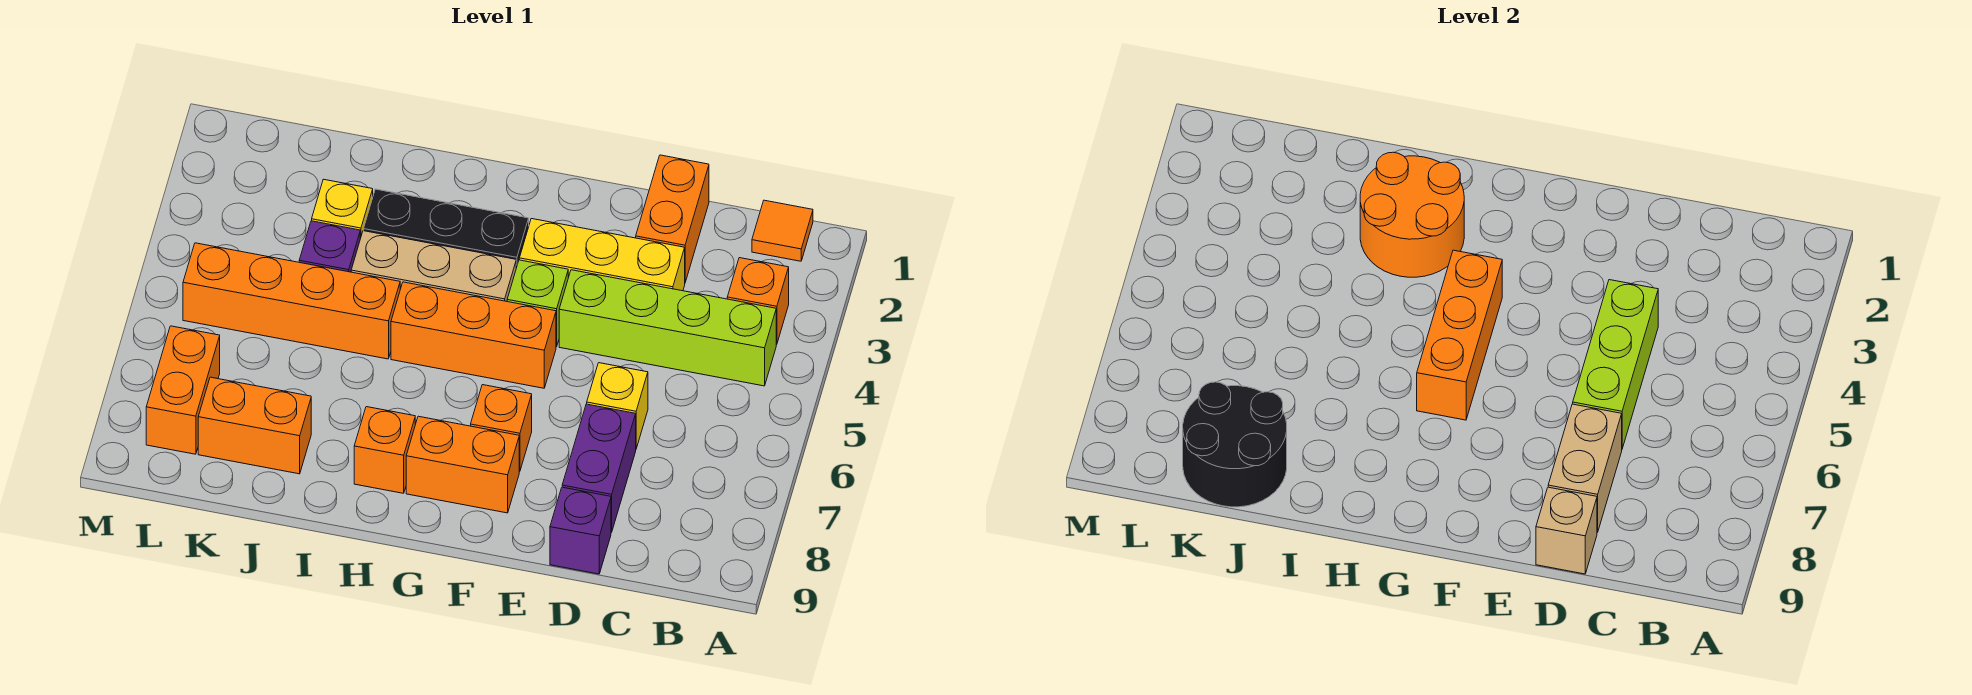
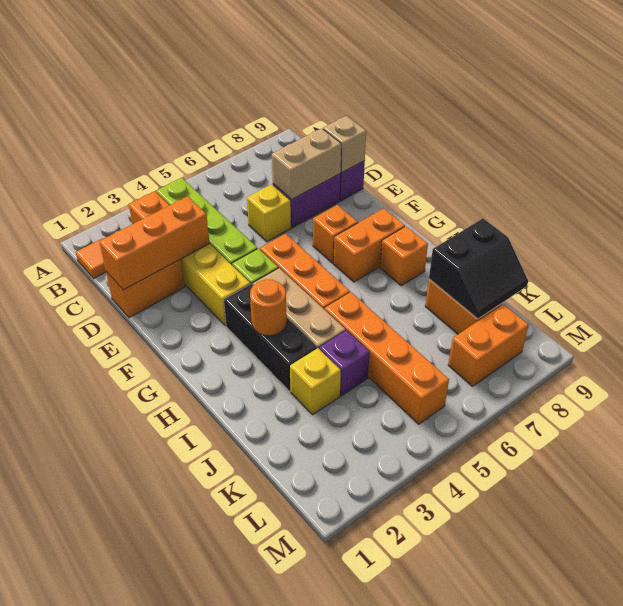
lime brick D4:D6 level 2 -> none
orange brick F8:G8 level 1 -> orange brick G7:G8 level 1
orange brick G4:G6 level 2 -> orange brick D1:D3 level 2
orange round brick H2:I3 level 2 -> orange round brick H3 level 2
black round brick J8:K9 level 2 -> black slope J8:K9 level 2 top J

